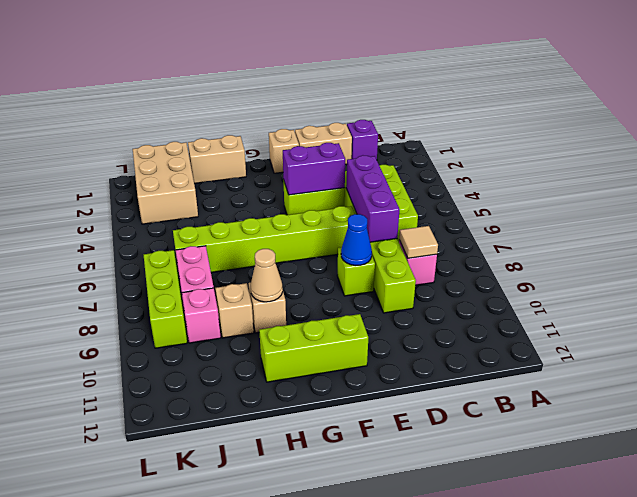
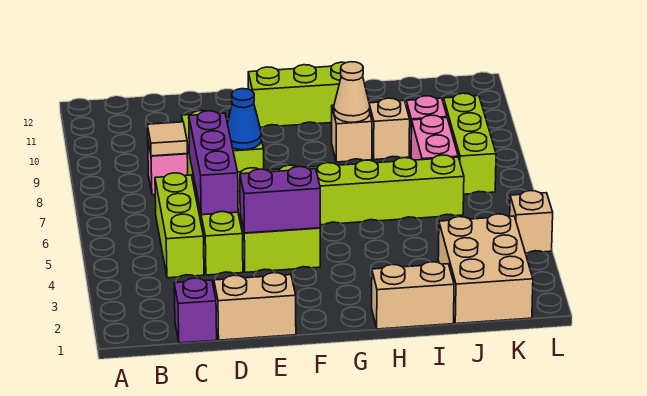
tan brick F1 level 1 -> tan brick L4 level 1

